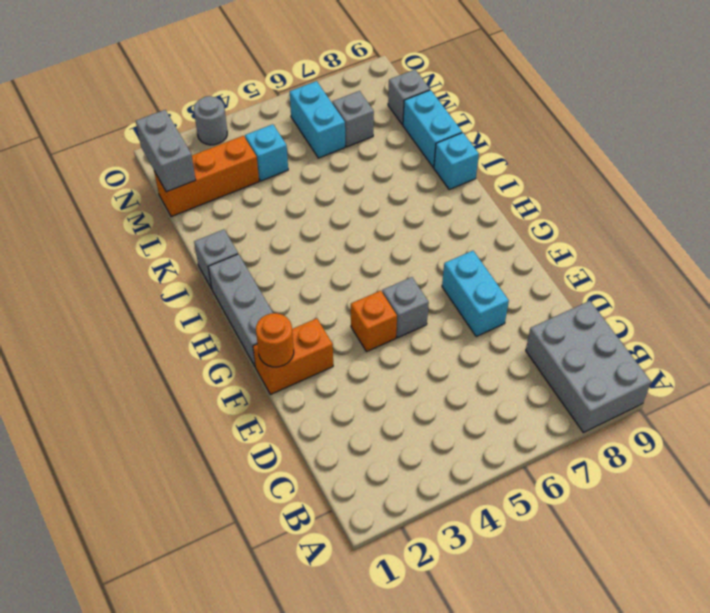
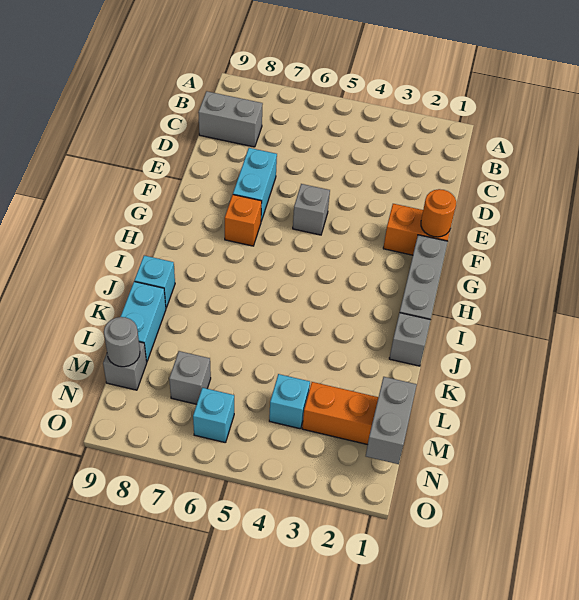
grey brick A8:C9 level 1 -> grey brick C8:C9 level 1
orange brick F4 level 1 -> orange brick G7 level 1
cyan brick M6:N6 level 1 -> cyan brick N6 level 1
grey round brick O3 level 1 -> grey round brick M9 level 2

